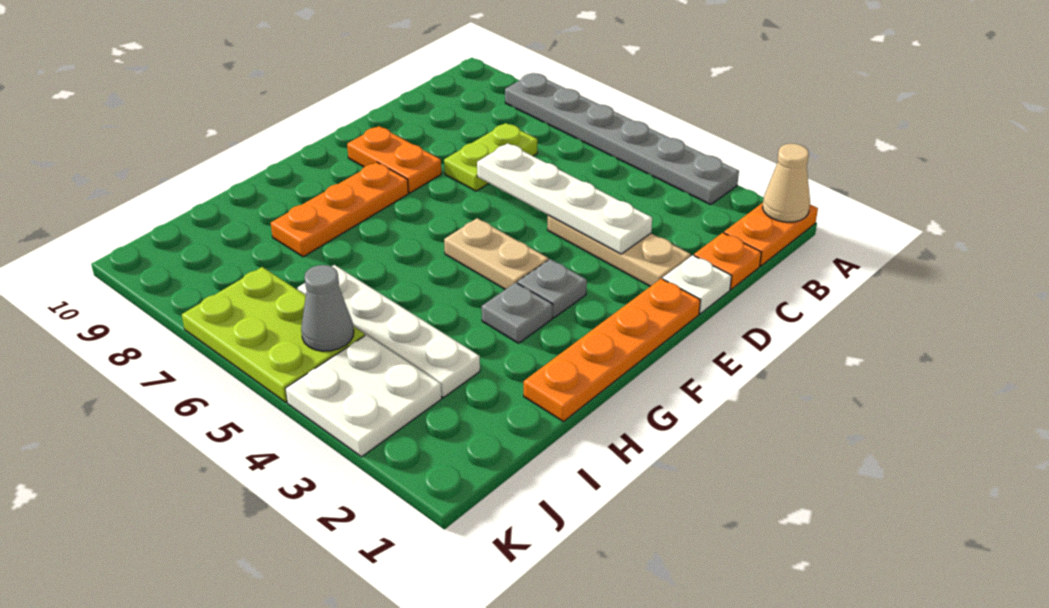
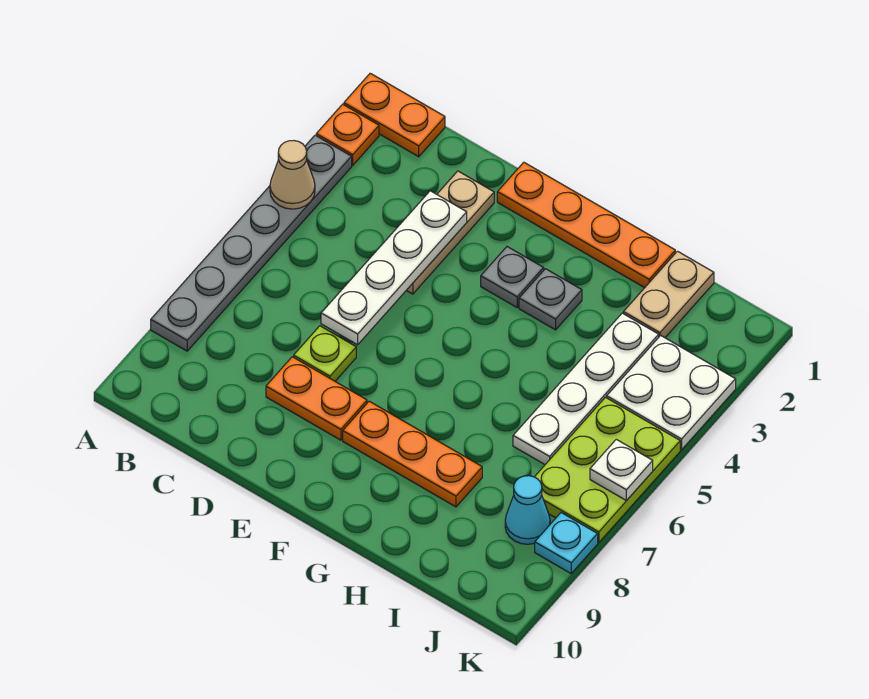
tan cone A1 level 2 -> tan cone A4 level 2
orange plate C1 level 1 -> orange plate A2 level 1
lime plate C7:D7 level 1 -> lime plate D7 level 1
white plate D1 level 1 -> white plate K6 level 2
orange plate E8:E9 level 1 -> orange plate D8:E8 level 1
tan plate F4:F5 level 1 -> tan plate I1:I2 level 1
grey cone J5 level 2 -> none
none -> cyan cone J8 level 1
none -> cyan plate K8 level 1

